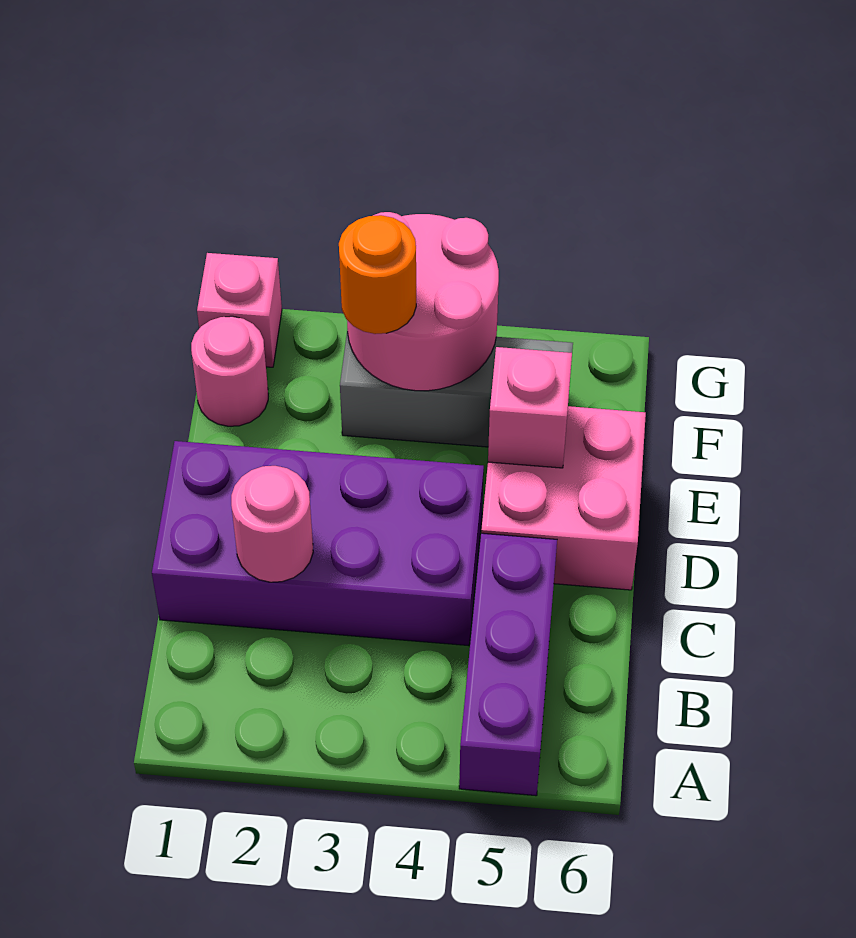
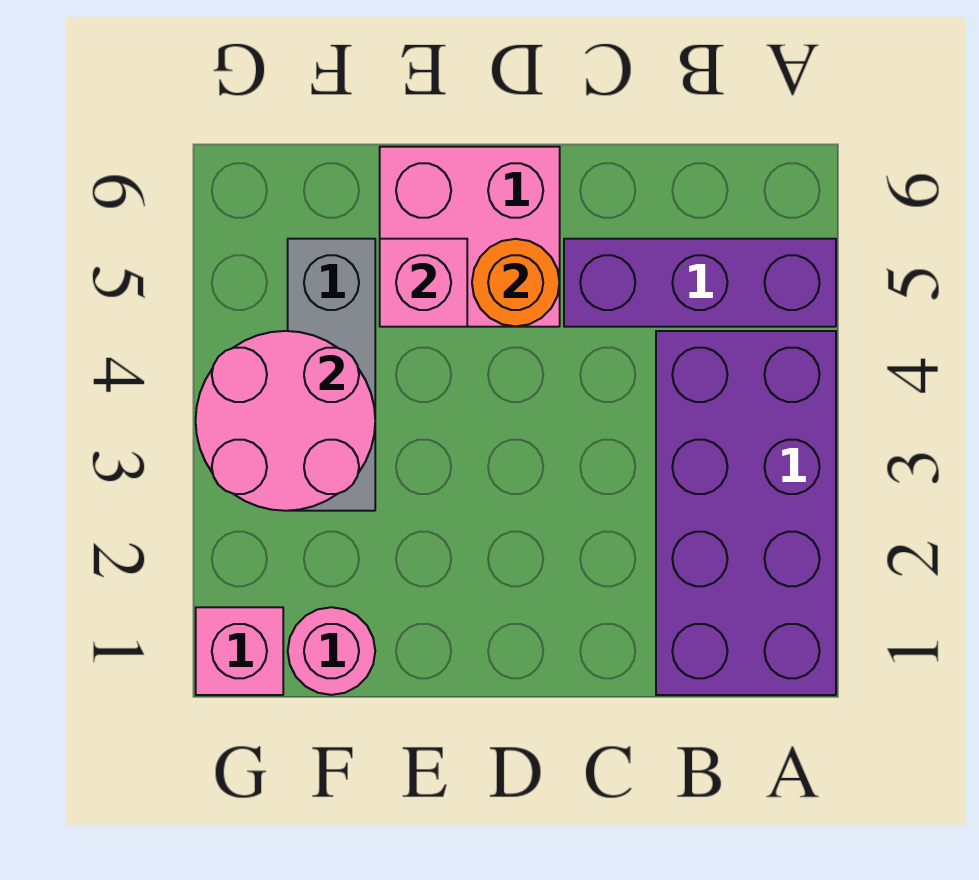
purple brick C1:D4 level 1 -> purple brick A1:B4 level 1
pink round brick C2 level 2 -> none
orange round brick F3 level 3 -> orange round brick D5 level 2

